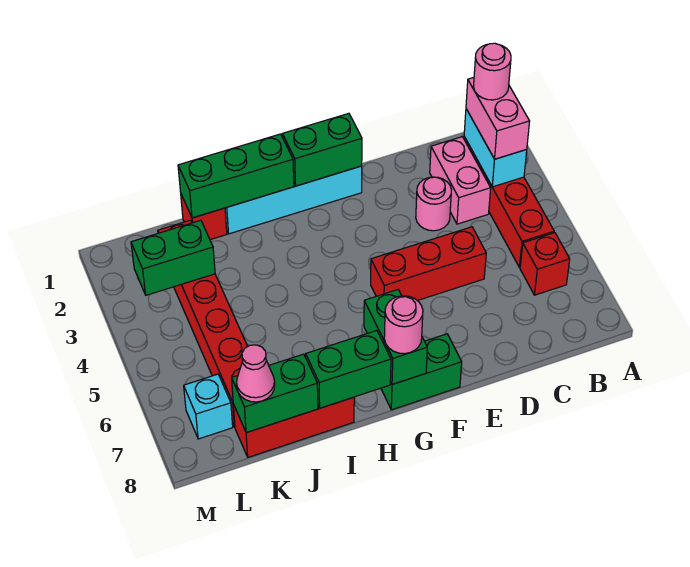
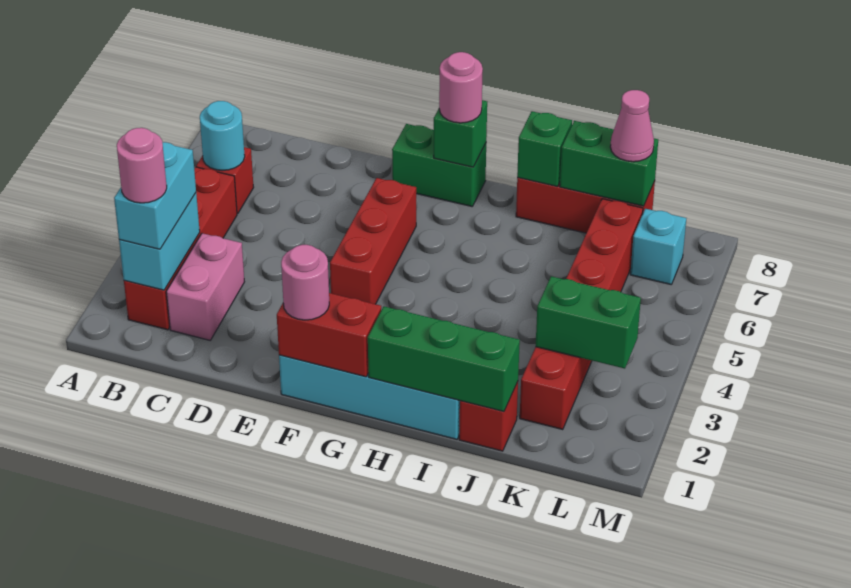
pink brick B2:B3 level 3 -> cyan brick B2:B3 level 3
none -> cyan round brick B6 level 2
pink round brick D3 level 1 -> pink round brick F1 level 3
red brick D5:F5 level 1 -> red brick F4:F6 level 1
green brick F1:G1 level 2 -> red brick F1:G1 level 2
green brick G7:G8 level 2 -> green brick G8 level 2
green brick H8:I8 level 2 -> green brick I8 level 2

